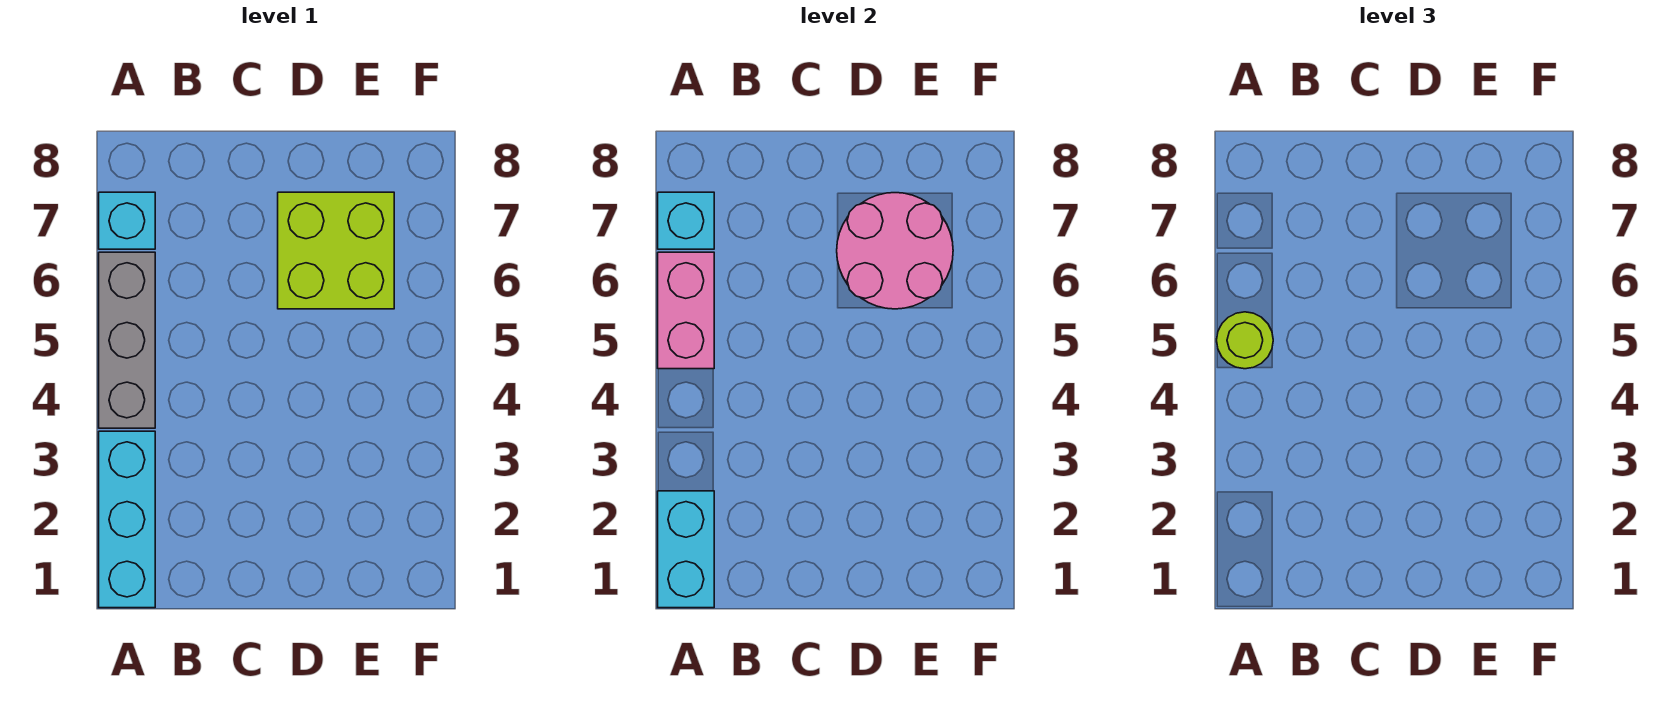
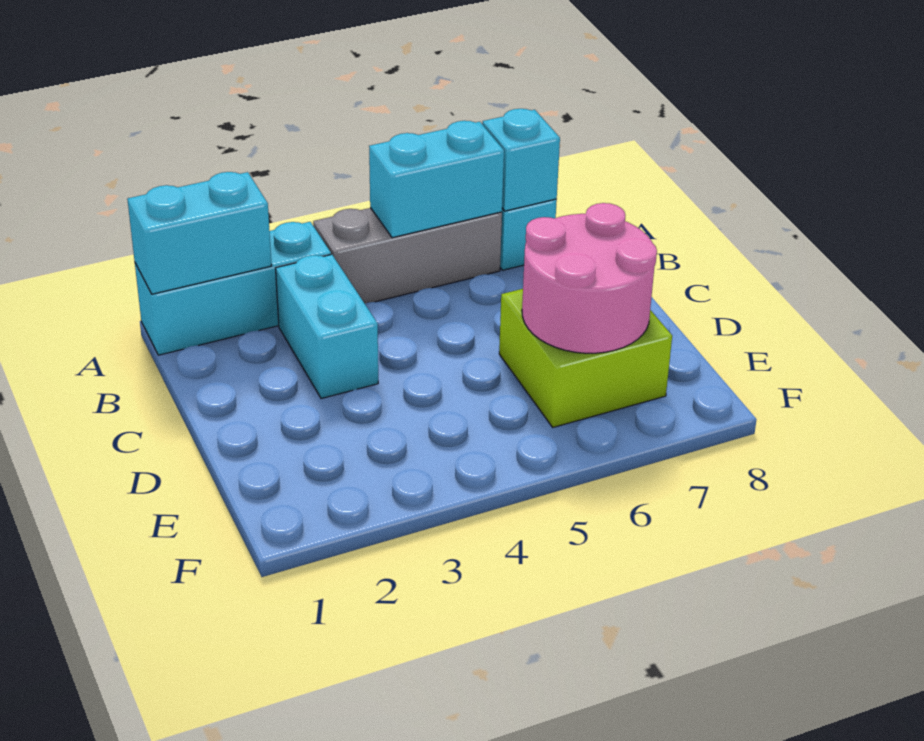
pink brick A5:A6 level 2 -> cyan brick A5:A6 level 2
lime round brick A5 level 3 -> none
none -> cyan brick B3:C3 level 1

